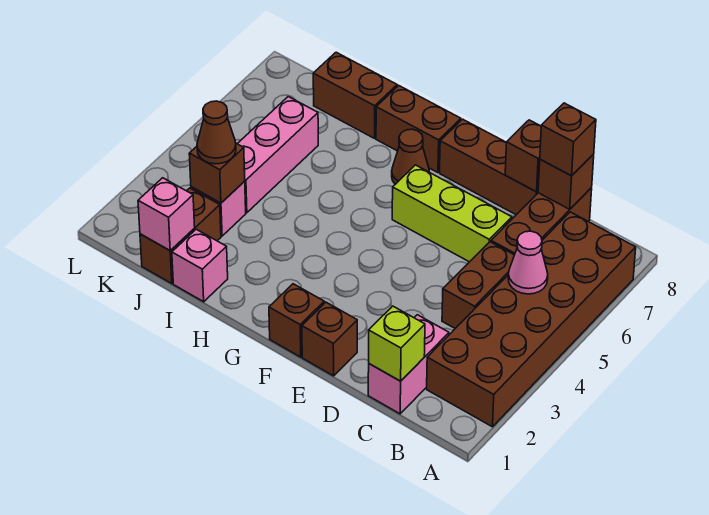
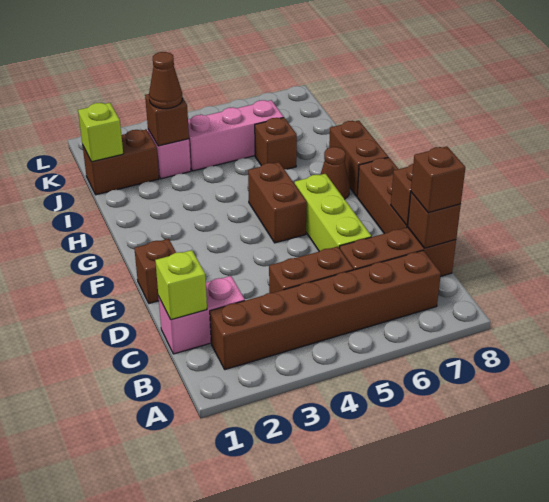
brown brick A2:B7 level 1 -> brown brick B2:B7 level 1
pink cone B5 level 2 -> none
brown brick F1 level 1 -> brown brick I6 level 1
pink brick I1 level 1 -> none
brown brick I8:J8 level 1 -> brown brick F5:G5 level 1
pink brick J1 level 2 -> lime brick J1 level 2

